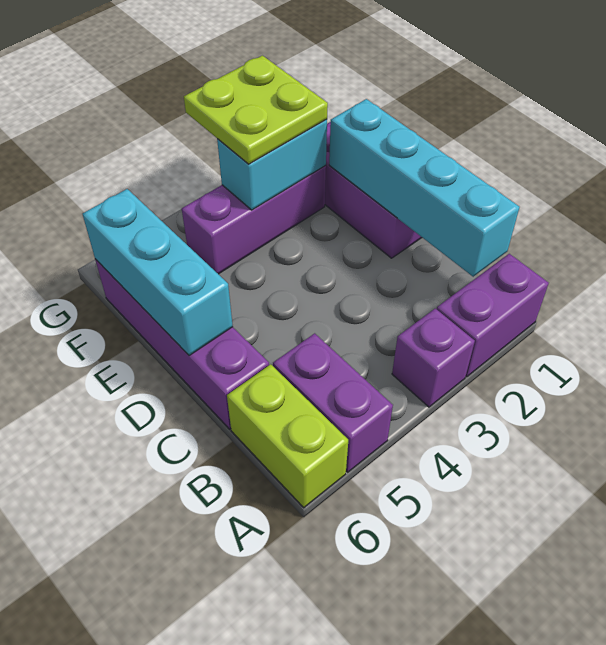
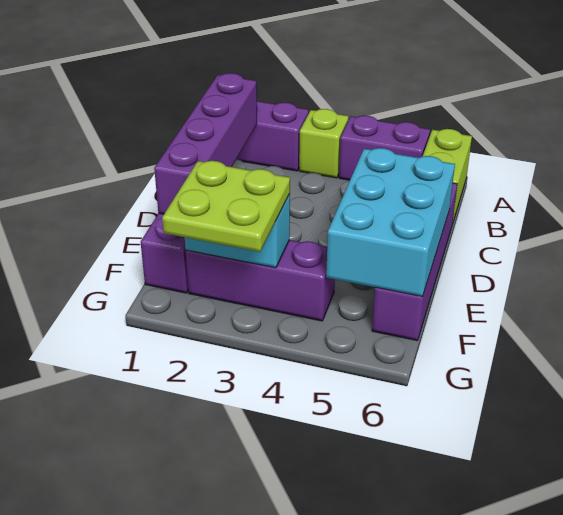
purple brick A3 level 1 -> lime brick A3 level 1
purple brick A5:B5 level 1 -> purple brick A4:A5 level 1
cyan brick B1:E1 level 2 -> purple brick B1:E1 level 2
cyan brick D6:F6 level 2 -> cyan brick D5:F6 level 2

